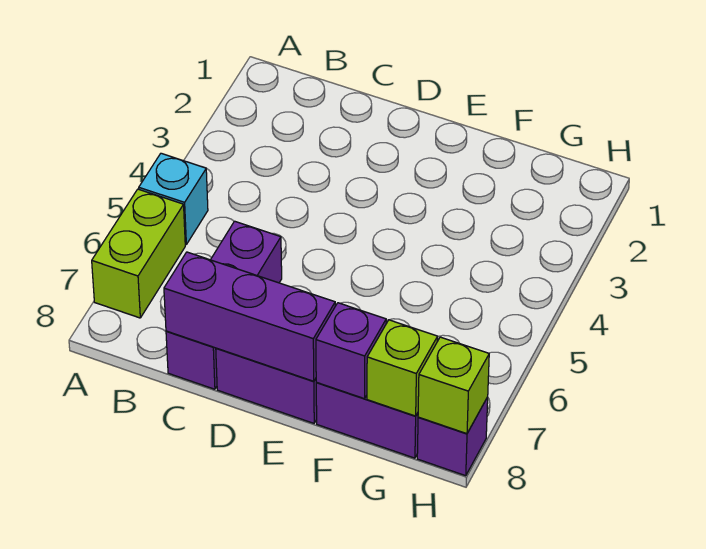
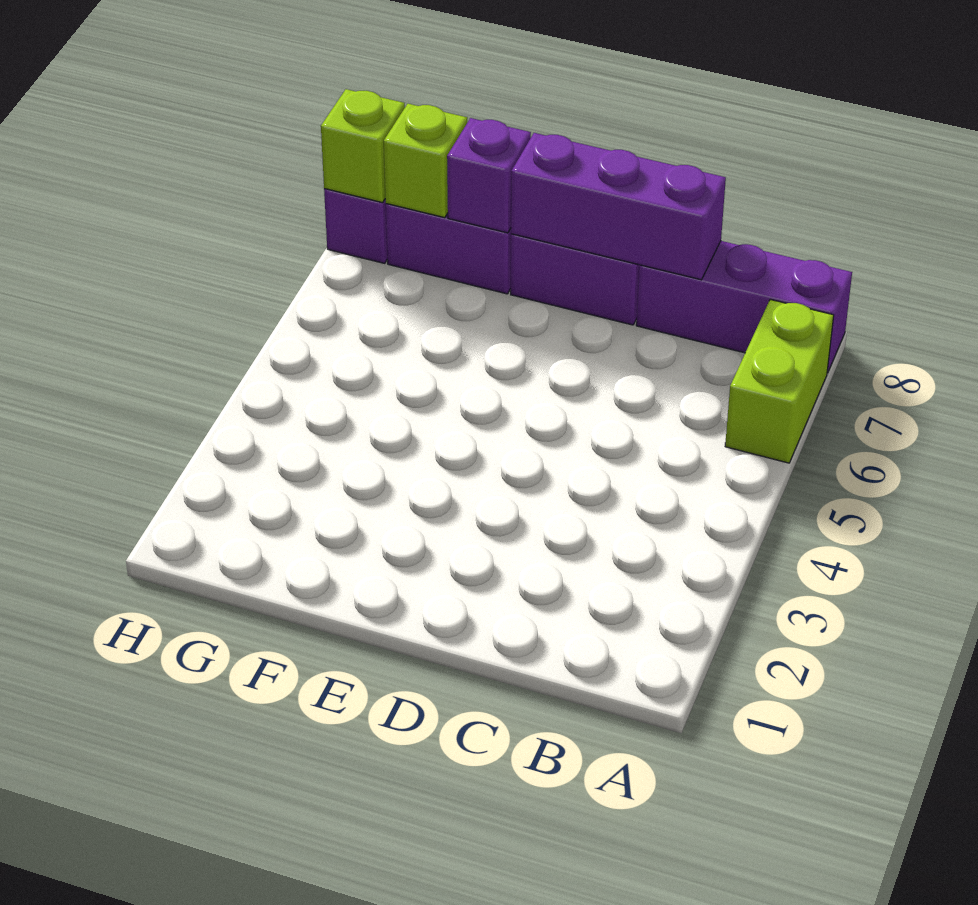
cyan brick A5 level 1 -> none
purple brick C6:C8 level 1 -> purple brick A8:C8 level 1

